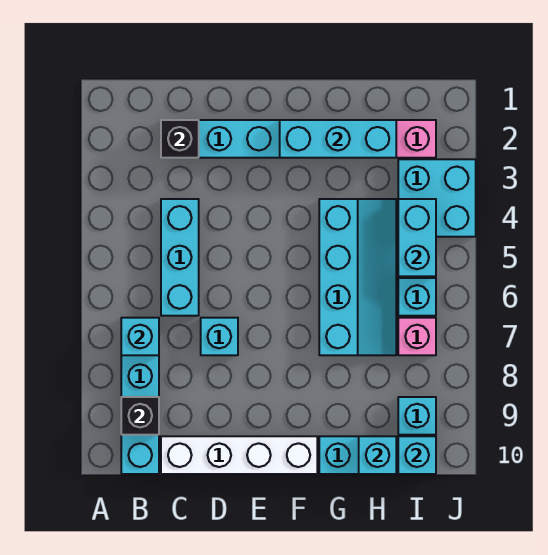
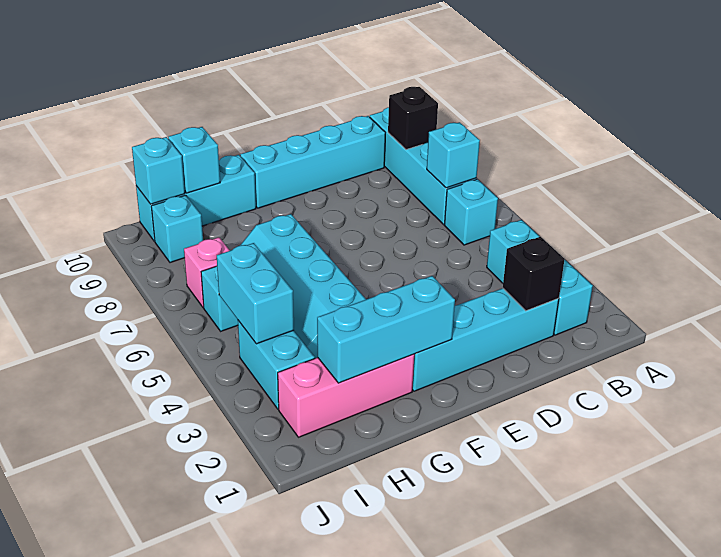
cyan brick C4:C6 level 1 -> cyan brick B2:B4 level 1
white brick C10:F10 level 1 -> cyan brick C10:F10 level 1
cyan brick D7 level 1 -> cyan brick B6 level 1
cyan brick I3:J4 level 1 -> cyan brick I3:I4 level 1

